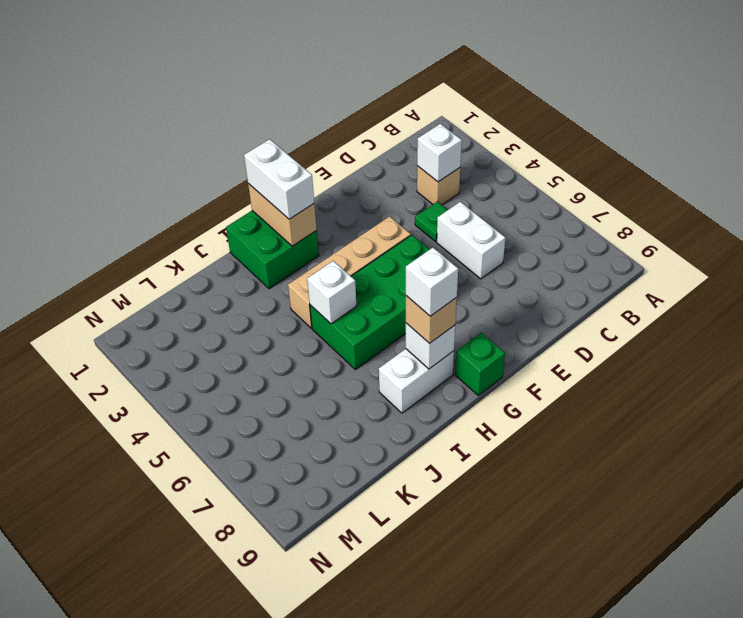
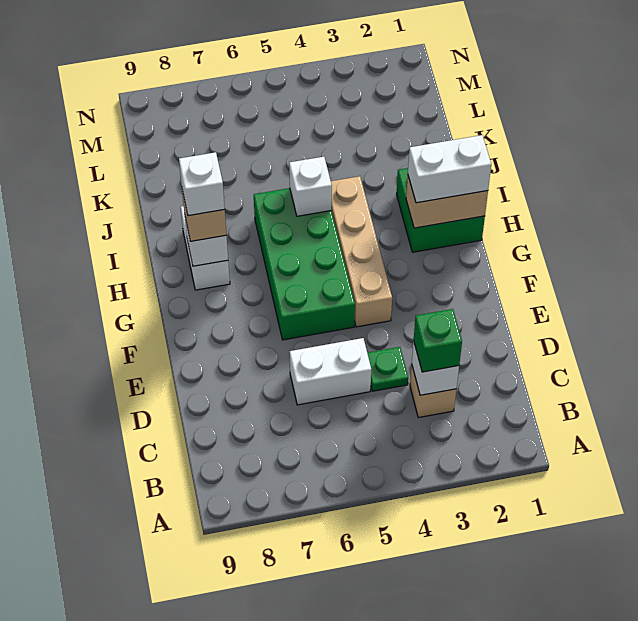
green brick G9 level 1 -> green brick C3 level 3

